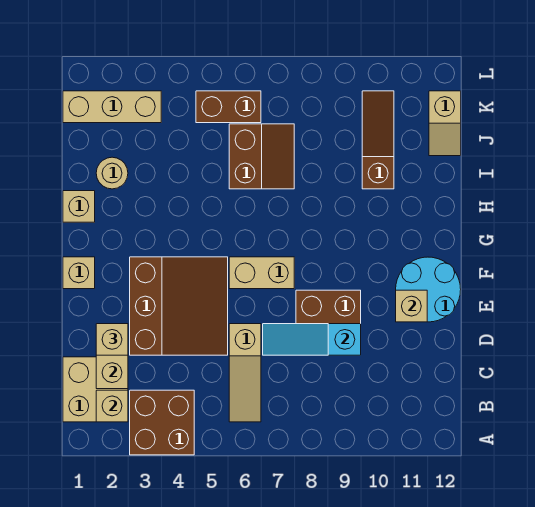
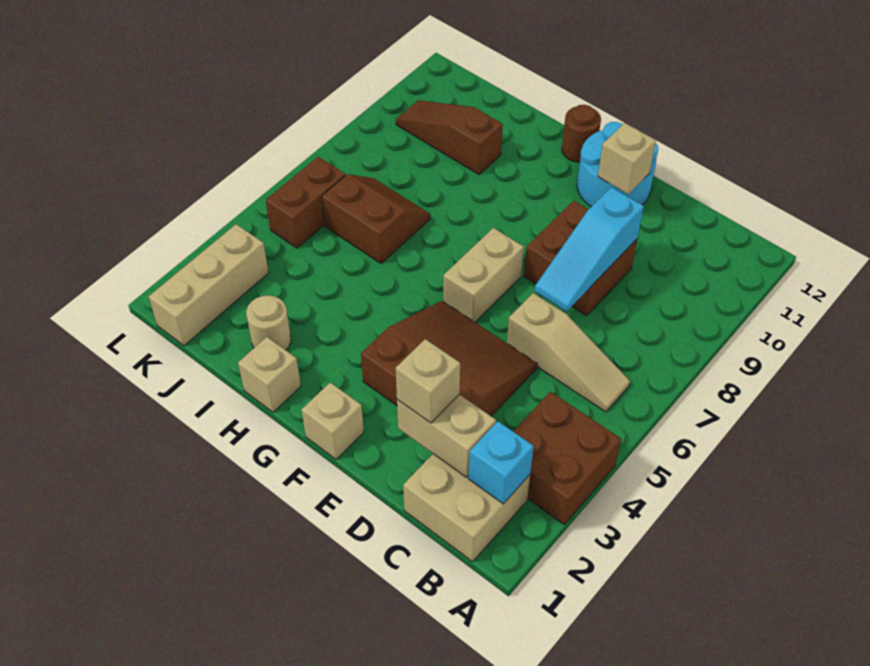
tan brick B2 level 2 -> cyan brick B2 level 2
none -> brown round brick G12 level 1
tan slope J12:K12 level 1 top K -> none

